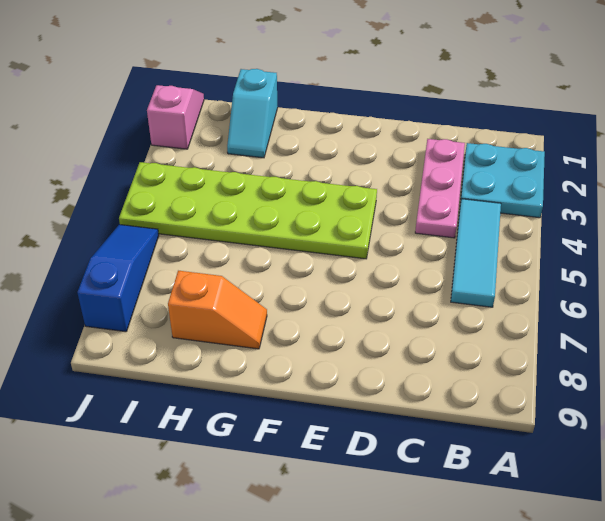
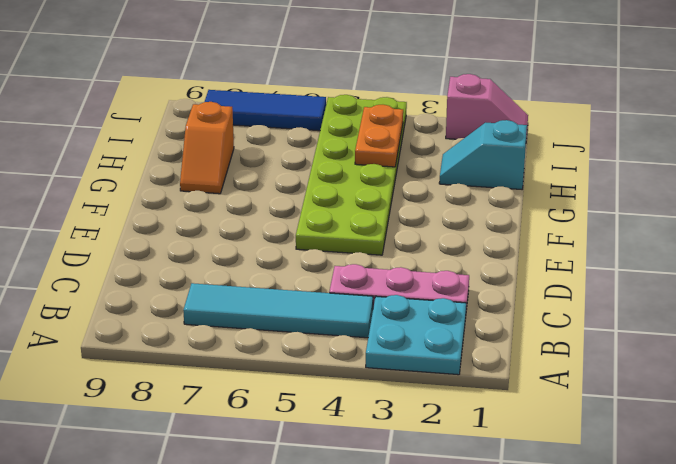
cyan tile B4:B6 level 1 -> cyan tile B4:B7 level 1
none -> orange plate H4:I4 level 2
blue slope J6:J8 level 1 top 8 -> blue tile J6:J8 level 1

